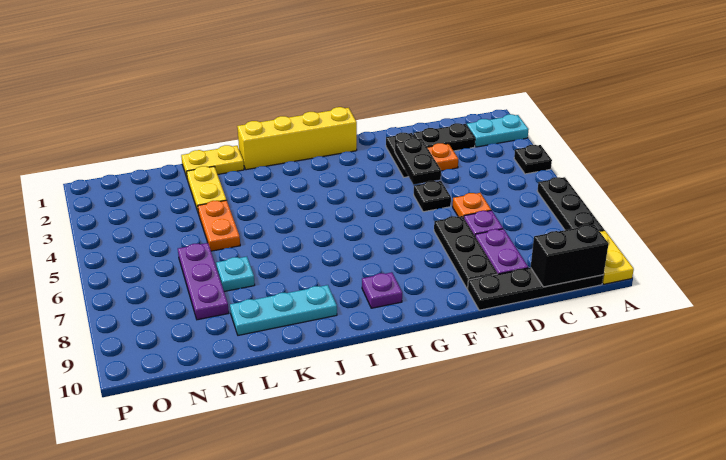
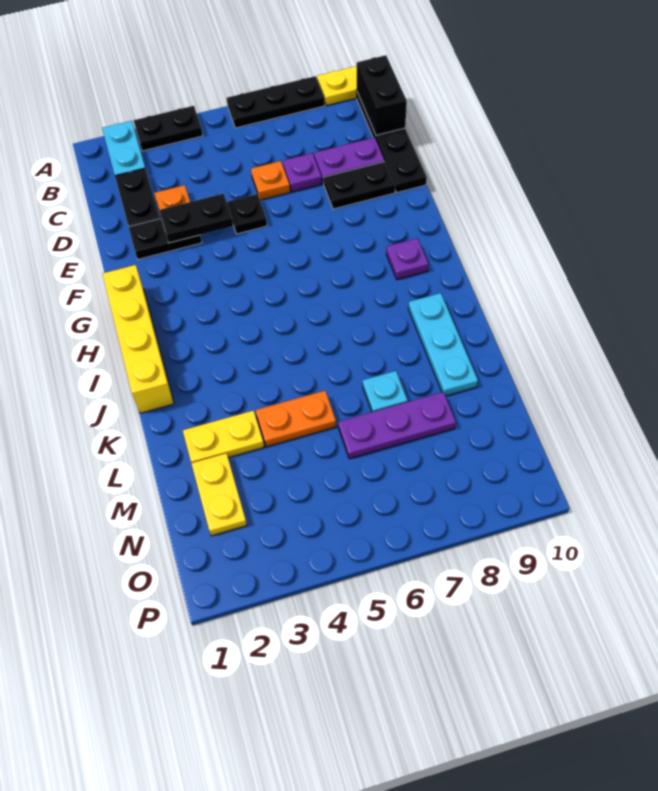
black plate A4 level 1 -> black plate A3:A4 level 1
black plate E7:E9 level 1 -> black plate E8:E9 level 1
yellow plate K1:L1 level 1 -> yellow plate M2:N2 level 1

